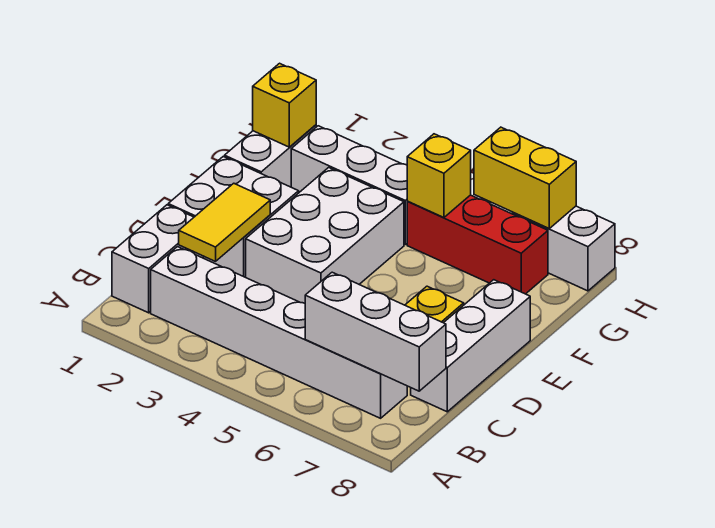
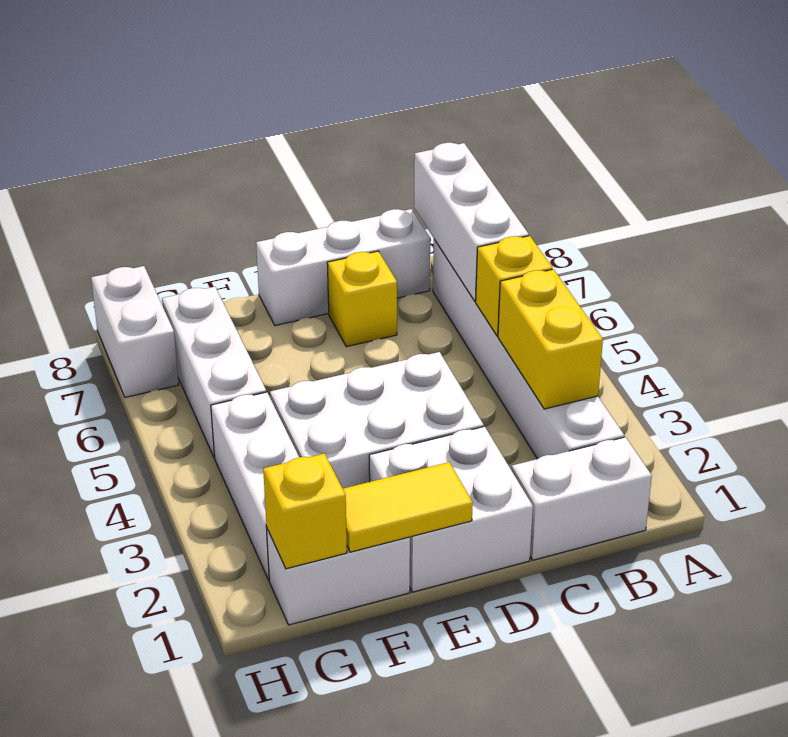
yellow tile C2:D2 level 2 -> yellow tile E1:F1 level 2
red brick G5:G7 level 1 -> white brick G5:G7 level 1
yellow brick G5 level 2 -> yellow brick B5 level 2
yellow brick H6:H7 level 2 -> yellow brick B3:B4 level 2

